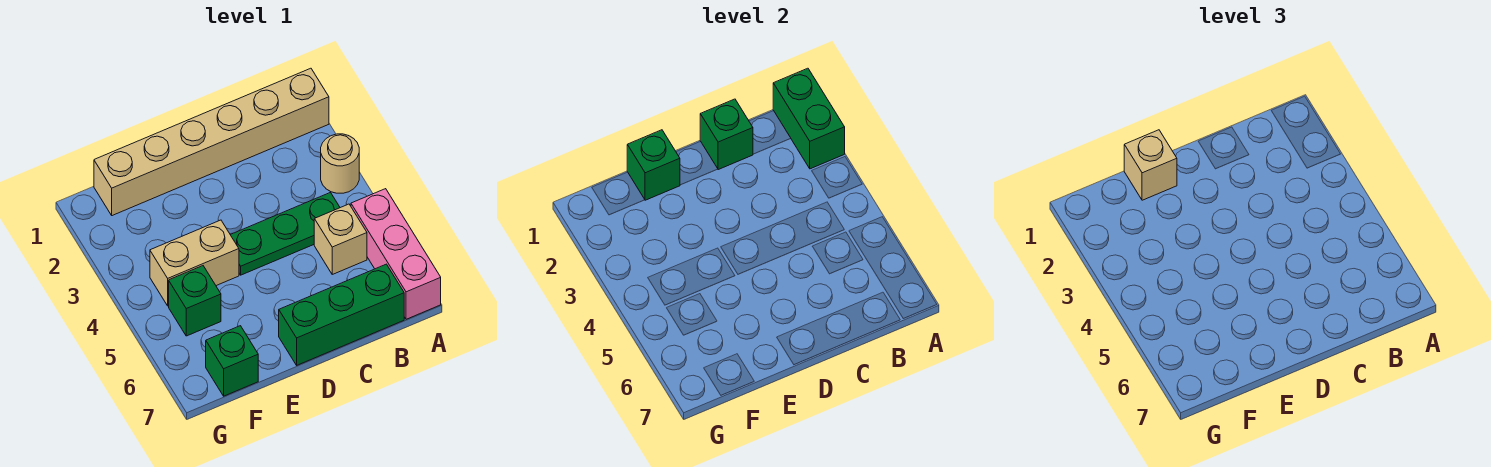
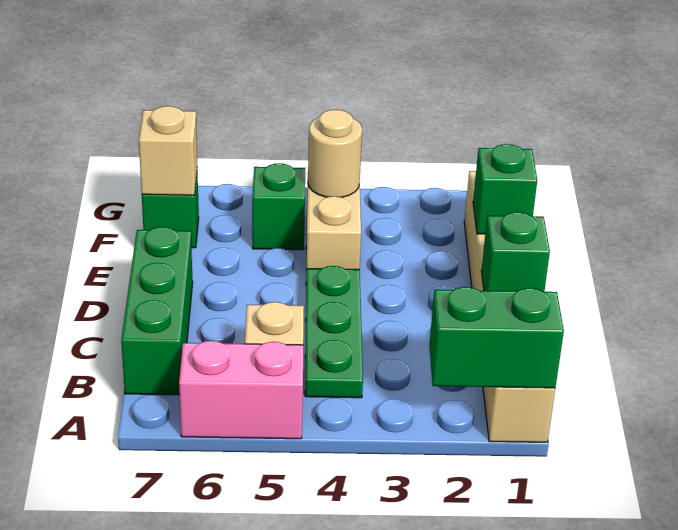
tan round brick A3 level 1 -> tan round brick F4 level 2
pink brick A5:A7 level 1 -> pink brick A5:A6 level 1
tan brick E1 level 3 -> tan brick F7 level 2

